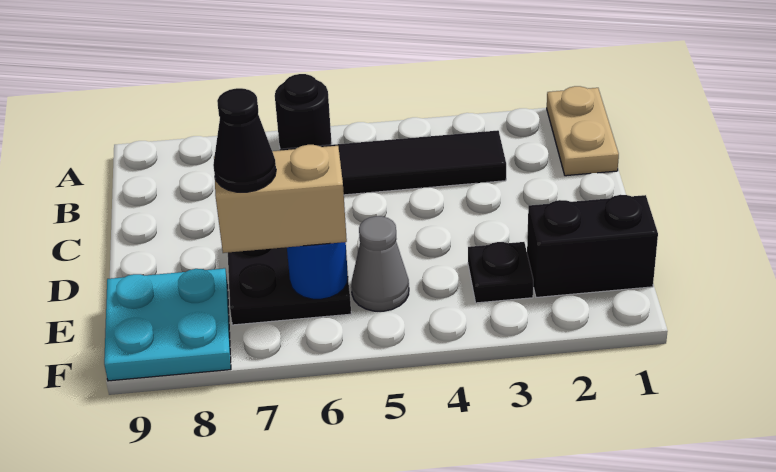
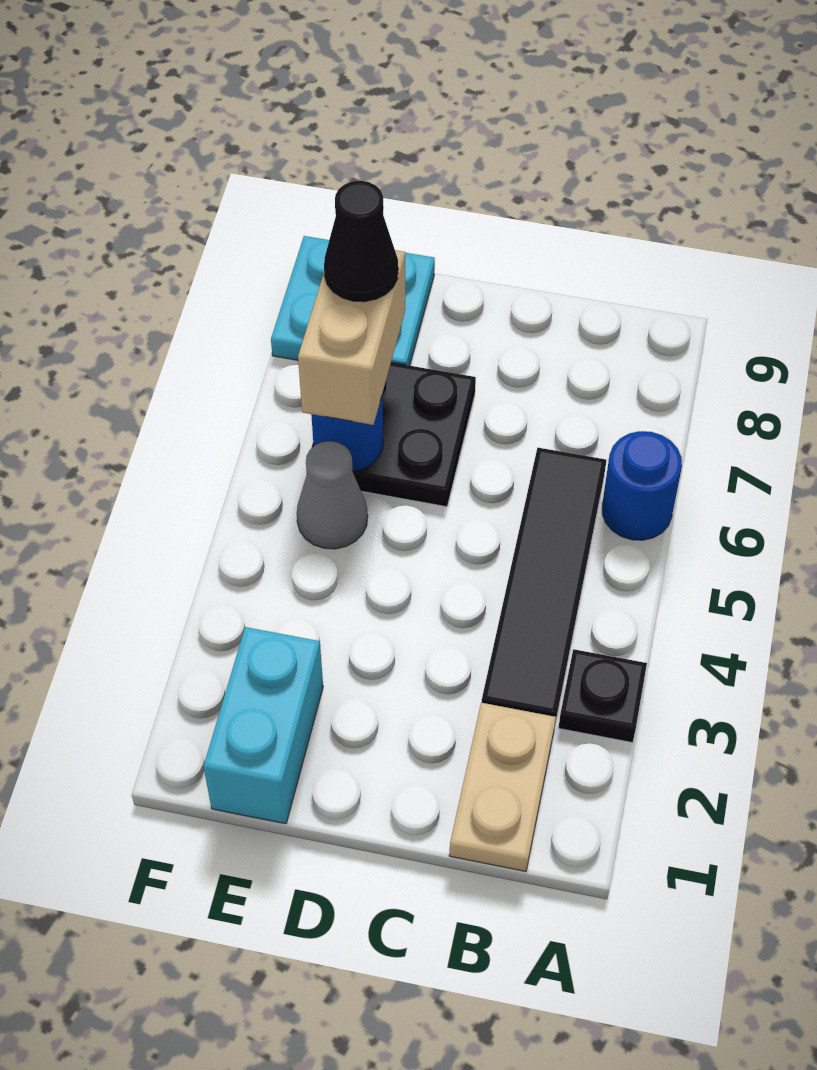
tan plate A1:B1 level 1 -> tan plate B1:B2 level 1
black round brick A6 level 1 -> blue round brick A6 level 1
black brick E1:E2 level 1 -> cyan brick E1:E2 level 1
black plate E3 level 1 -> black plate A3 level 1

